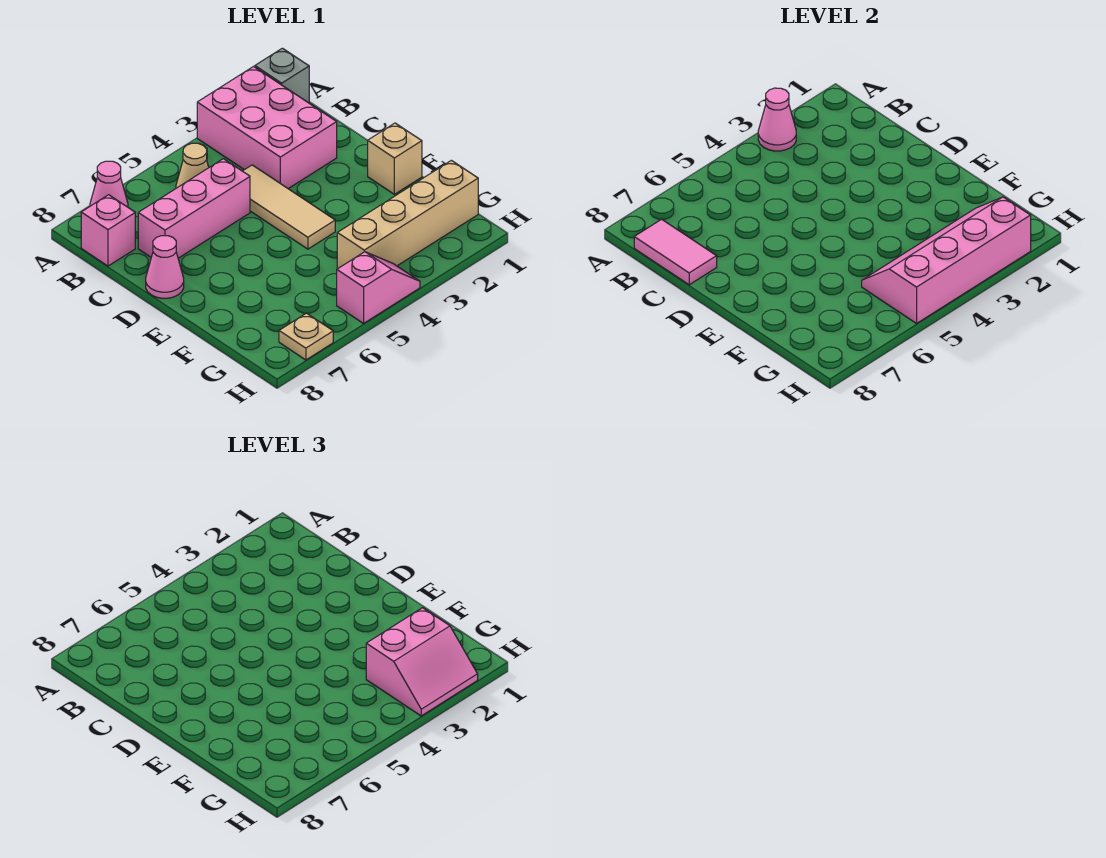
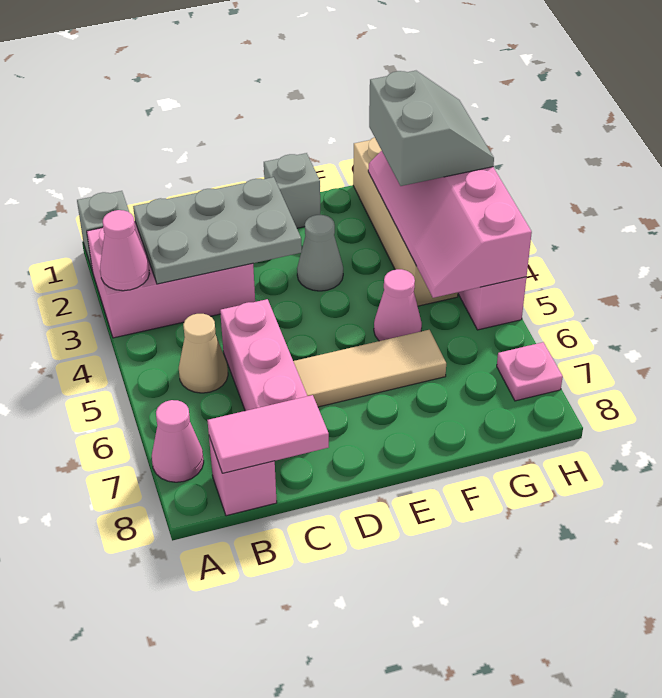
none -> grey plate B2:D3 level 2
tan tile C4:E4 level 1 -> tan tile D6:F6 level 1
pink cone D8 level 1 -> pink cone F5 level 1
tan brick E1 level 1 -> grey brick E1 level 1
none -> grey cone E3 level 1
pink slope G2:H3 level 3 top G -> grey slope G2:H3 level 3 top G
tan plate H7 level 1 -> pink plate H7 level 1

